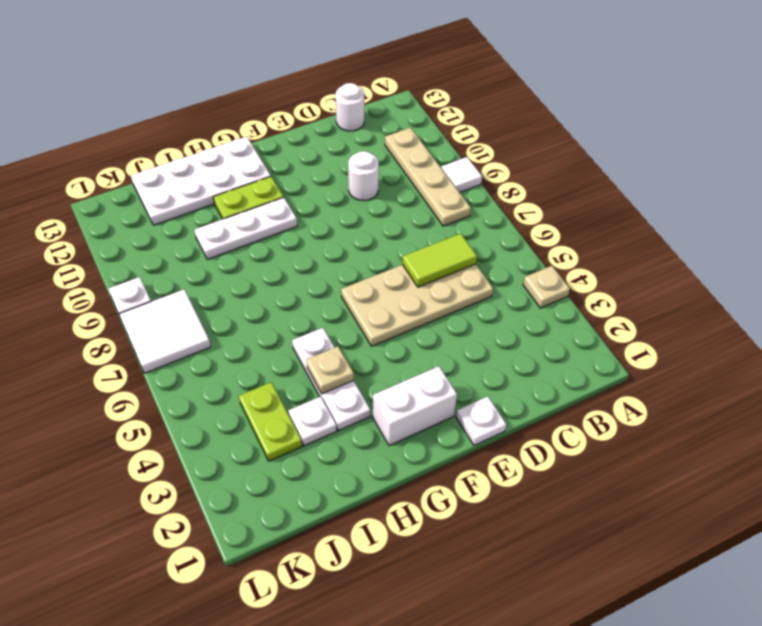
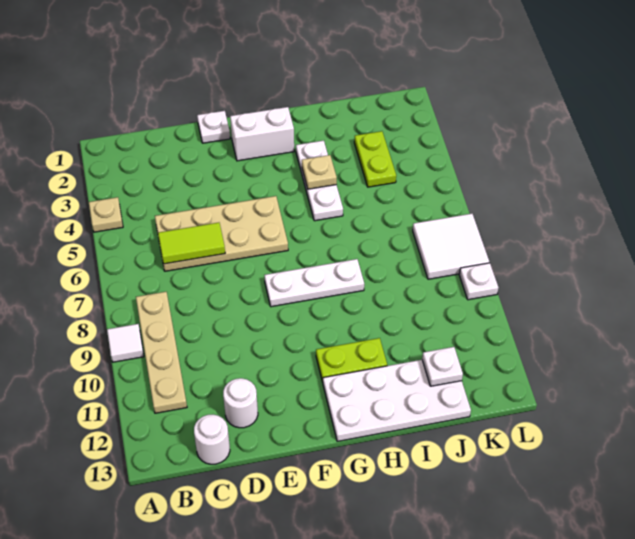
white round brick D10 level 1 -> white round brick D12 level 1
white plate G10:I10 level 1 -> white plate F8:H8 level 1
white plate I3 level 1 -> white plate J12 level 2

